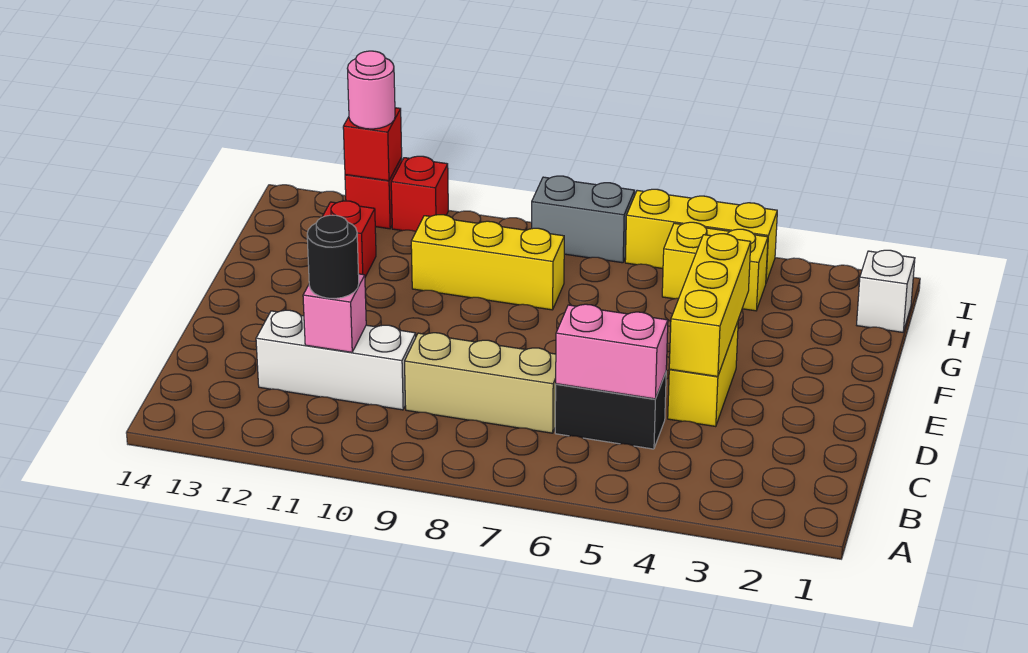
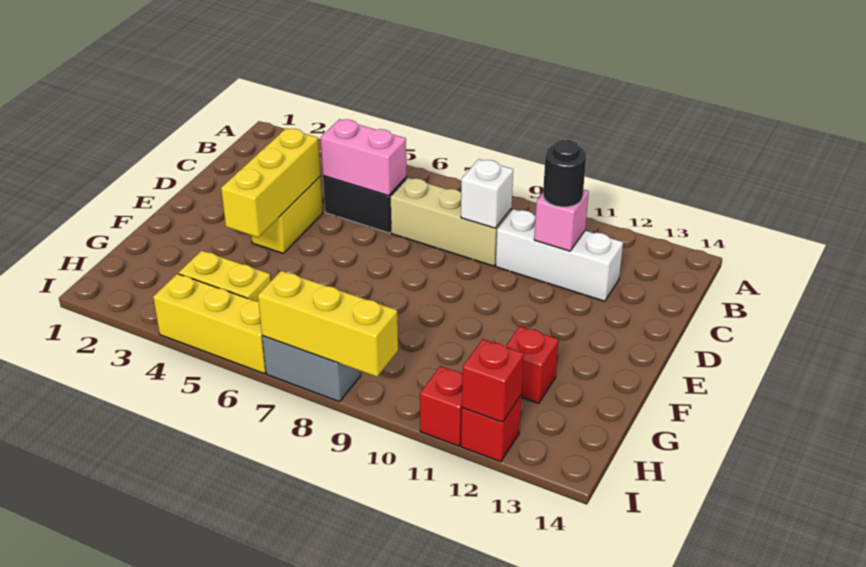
yellow brick G8:G10 level 1 -> yellow brick I7:I9 level 2
white brick H1 level 1 -> white brick C9 level 2
pink round brick I12 level 3 -> none

